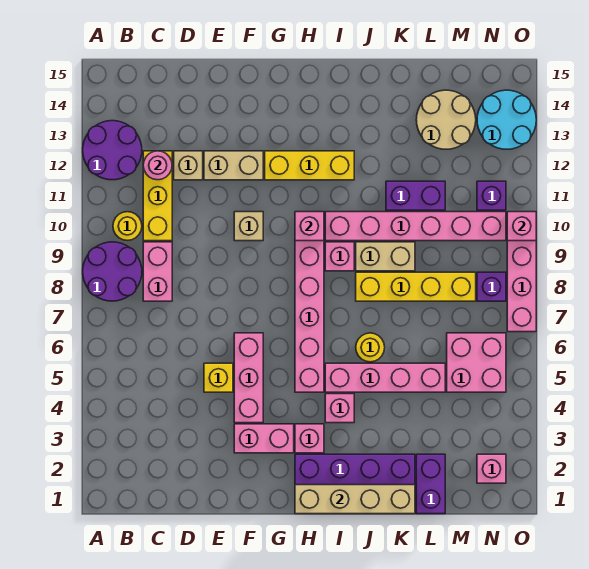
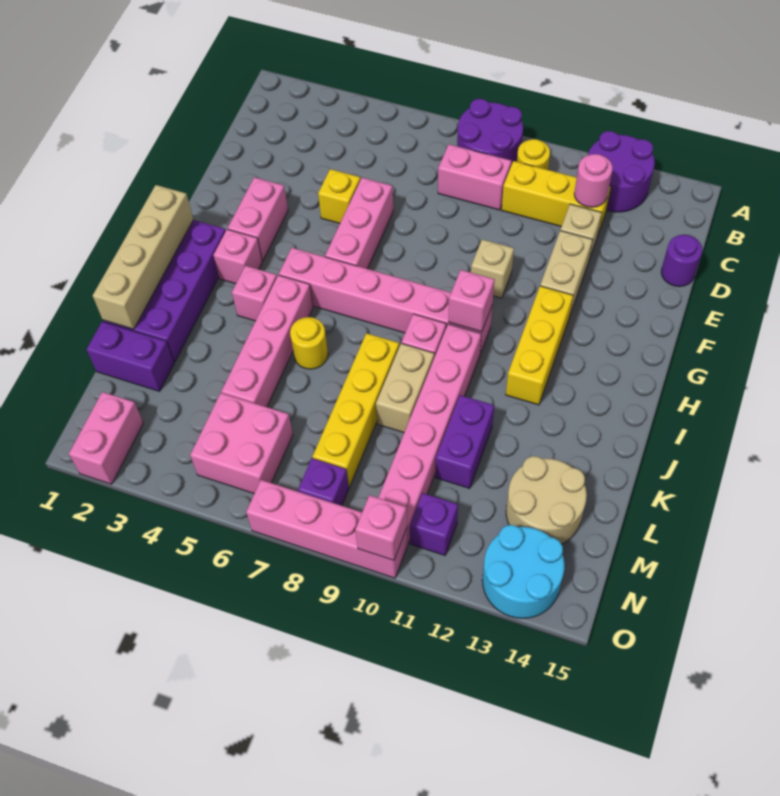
none -> purple round brick D15 level 1
pink brick F4:F6 level 1 -> pink brick E6:G6 level 1
pink brick N2 level 1 -> pink brick N2:O2 level 1

